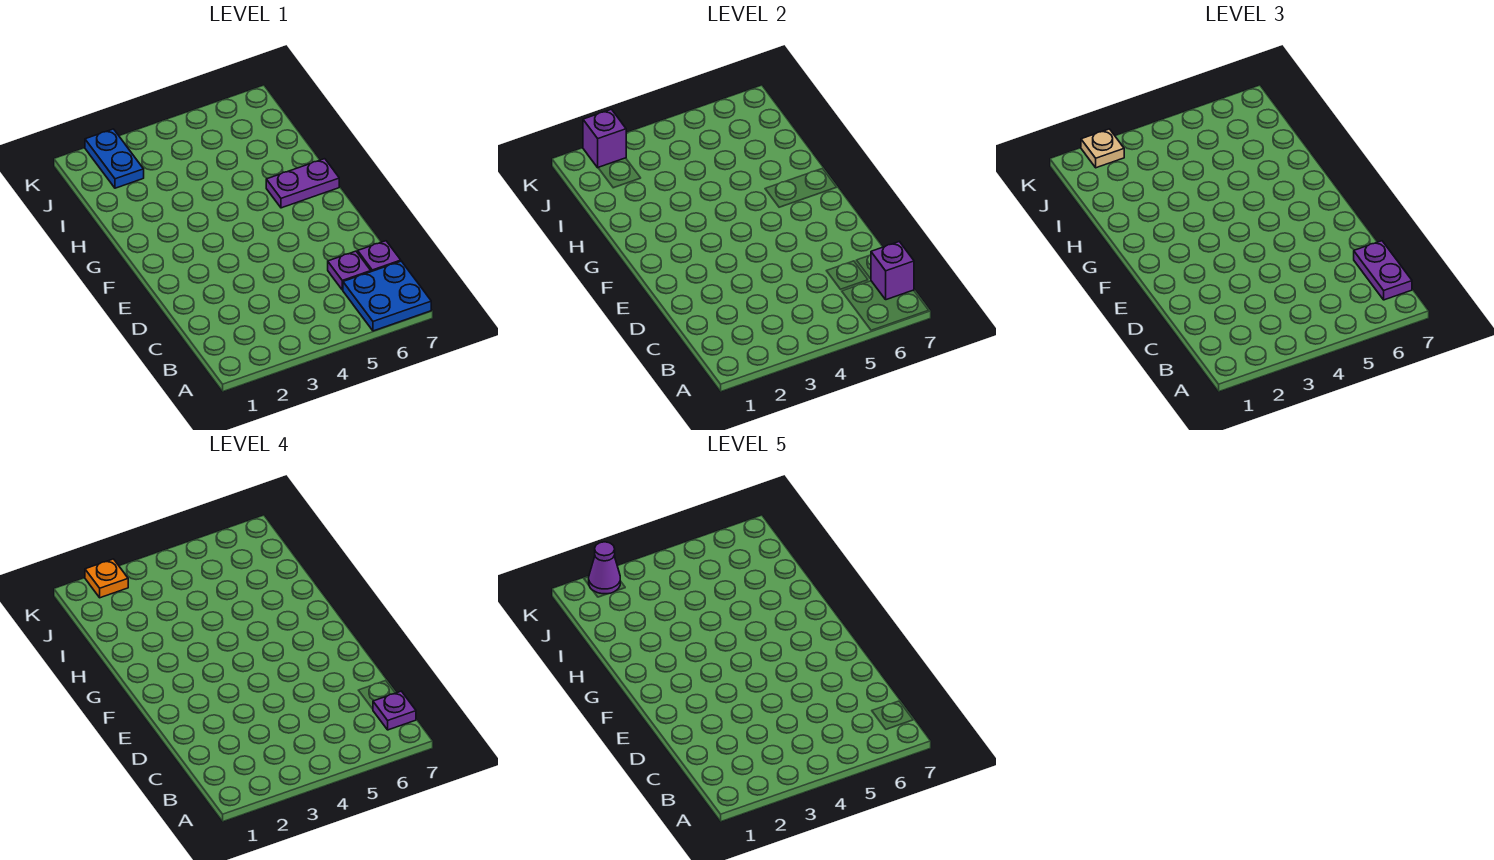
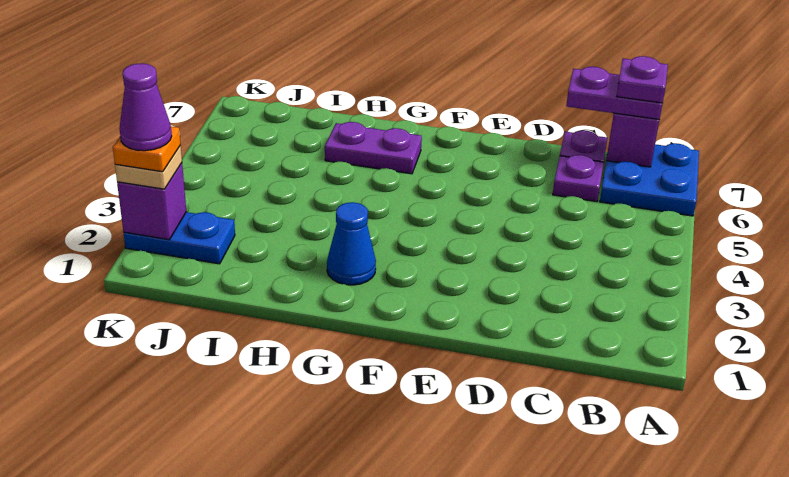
none -> blue cone G2 level 1
purple plate G6:G7 level 1 -> purple plate G6:H6 level 1

